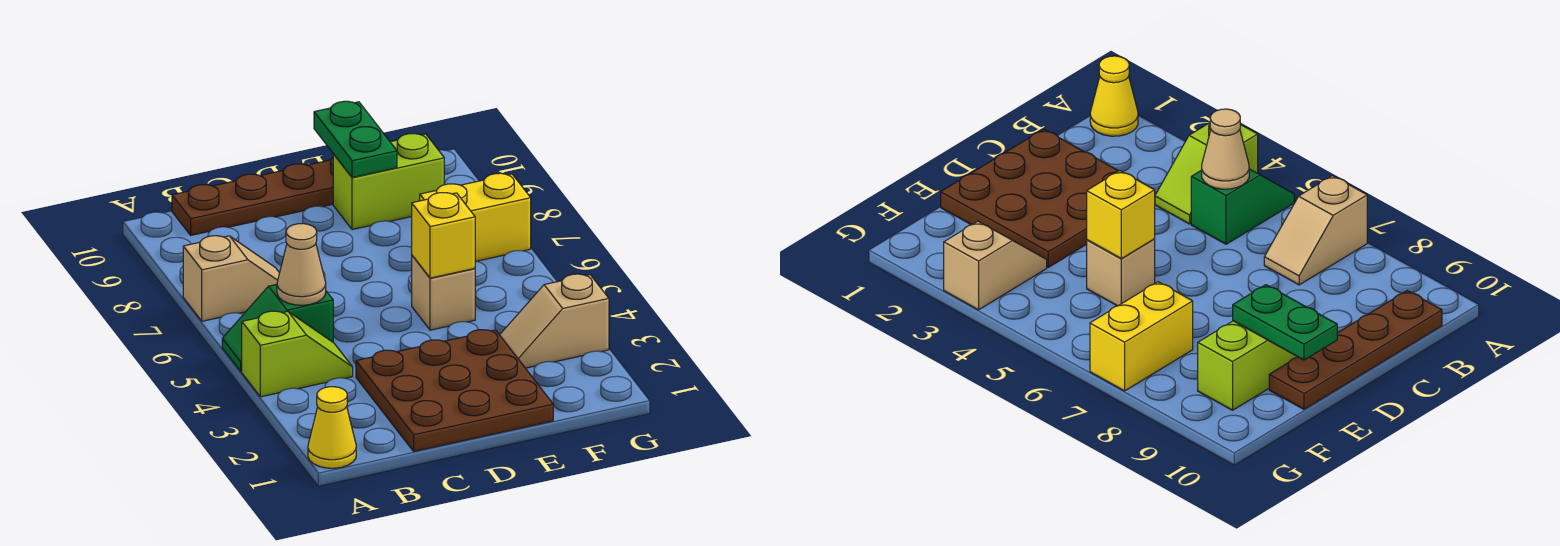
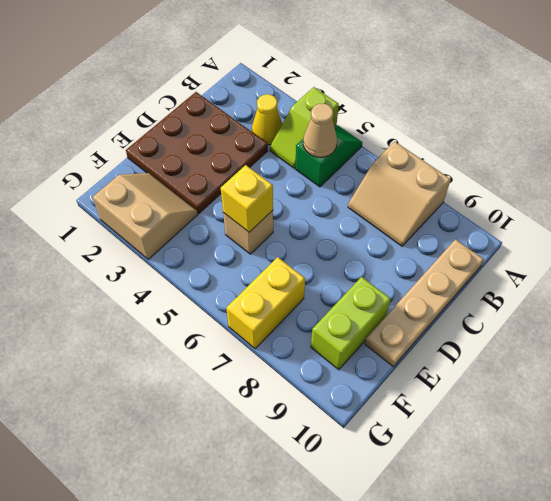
yellow cone A1 level 1 -> yellow cone B3 level 1
tan slope A7:B7 level 1 top A -> tan slope A7:B8 level 1 top A
brown plate B10:E10 level 1 -> tan plate B10:E10 level 1
green plate E9:E10 level 2 -> none
tan slope F3:G3 level 1 top G -> tan slope F2:G3 level 1 top G

